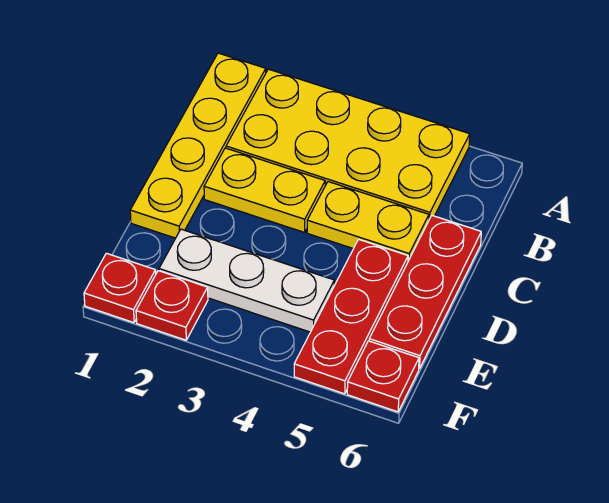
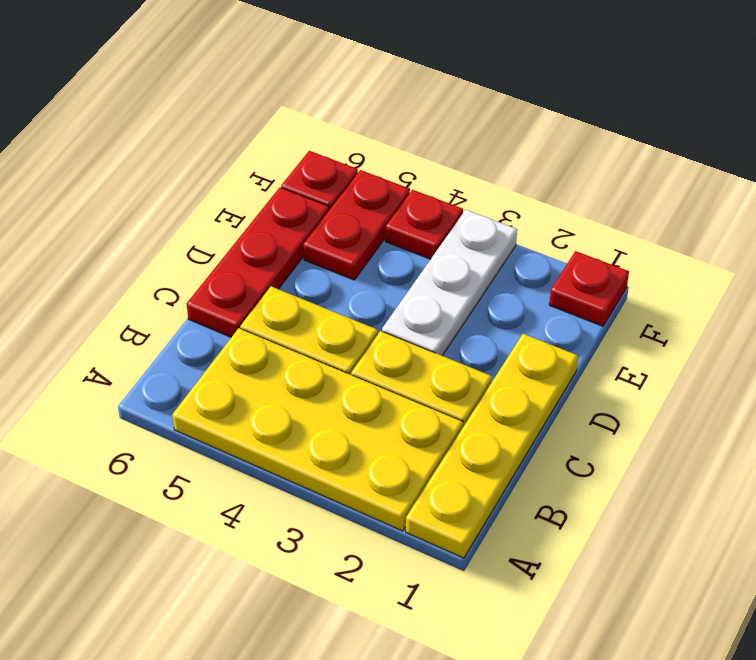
red plate D5:F5 level 1 -> red plate E5:F5 level 1
white plate E2:E4 level 1 -> white plate D3:F3 level 1
red plate F2 level 1 -> red plate F4 level 1

